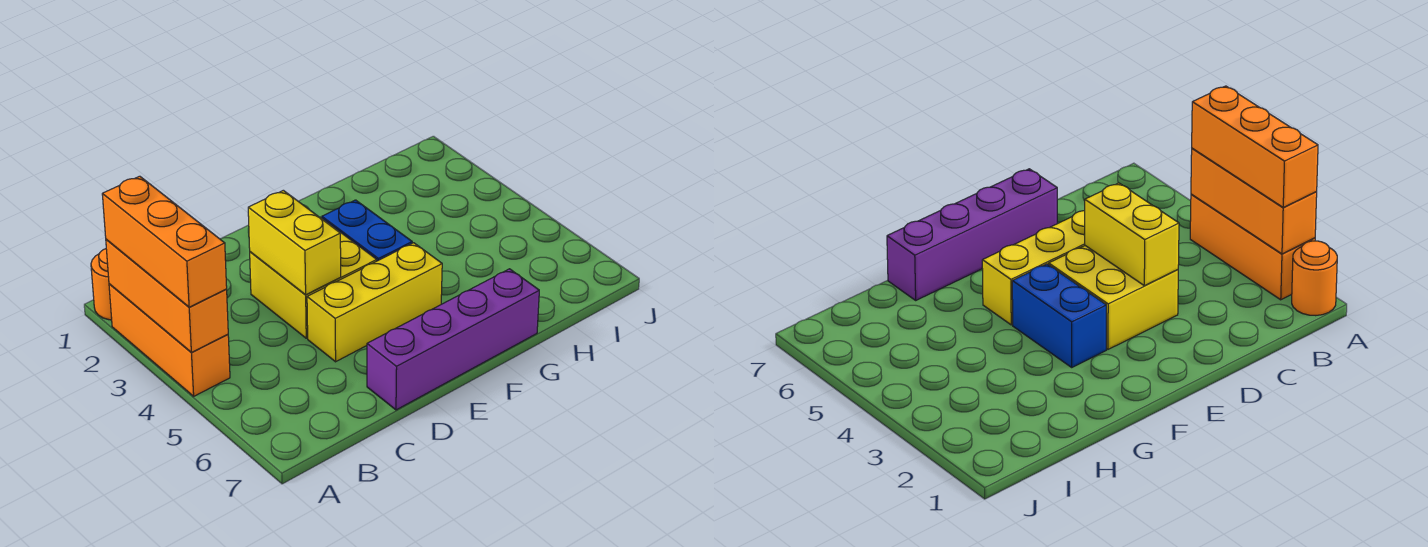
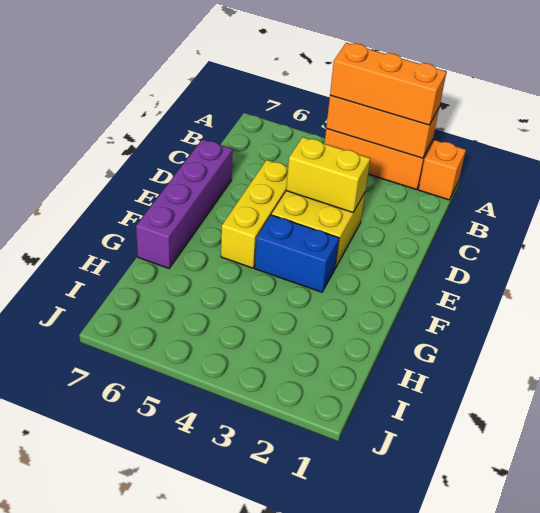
orange round brick A1 level 1 -> orange brick A1 level 1

